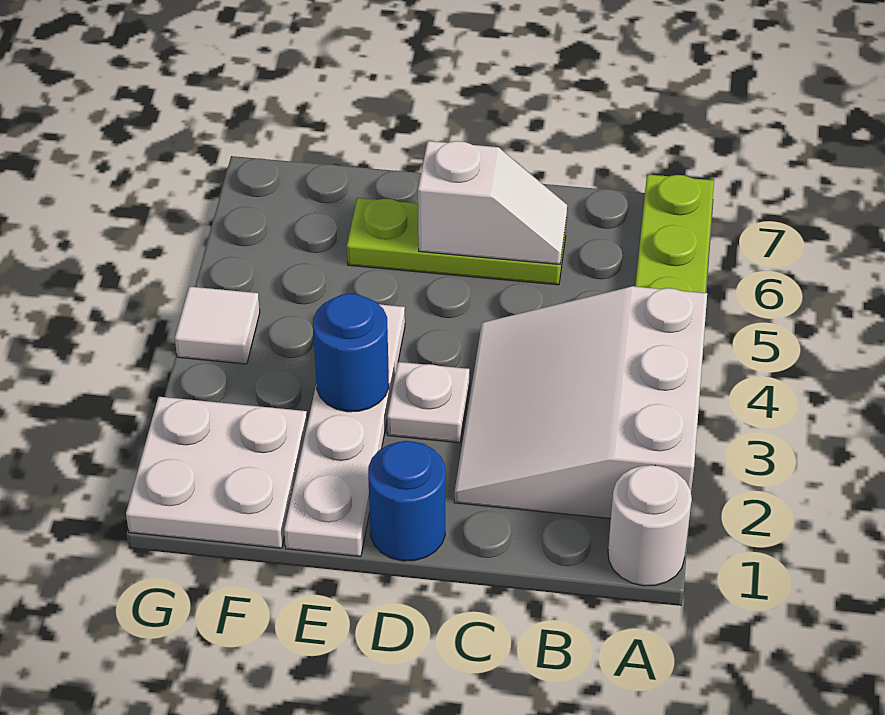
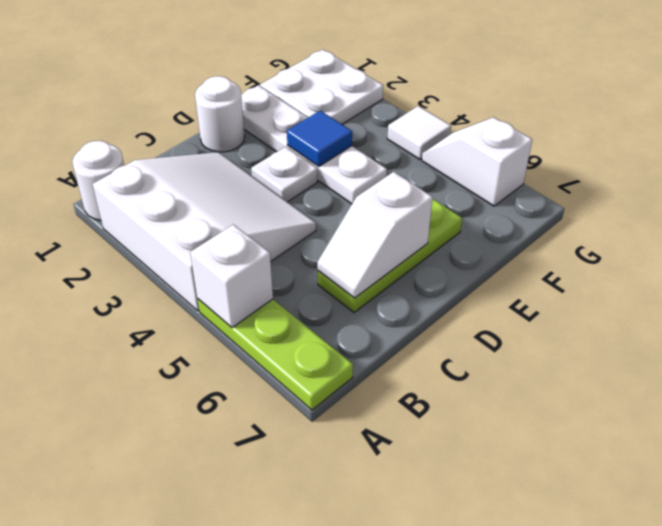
none -> white brick A5 level 2
blue round brick D1 level 1 -> white round brick D1 level 1
blue round brick E3 level 2 -> blue tile E3 level 2
none -> white slope G5:G6 level 1 top 6

